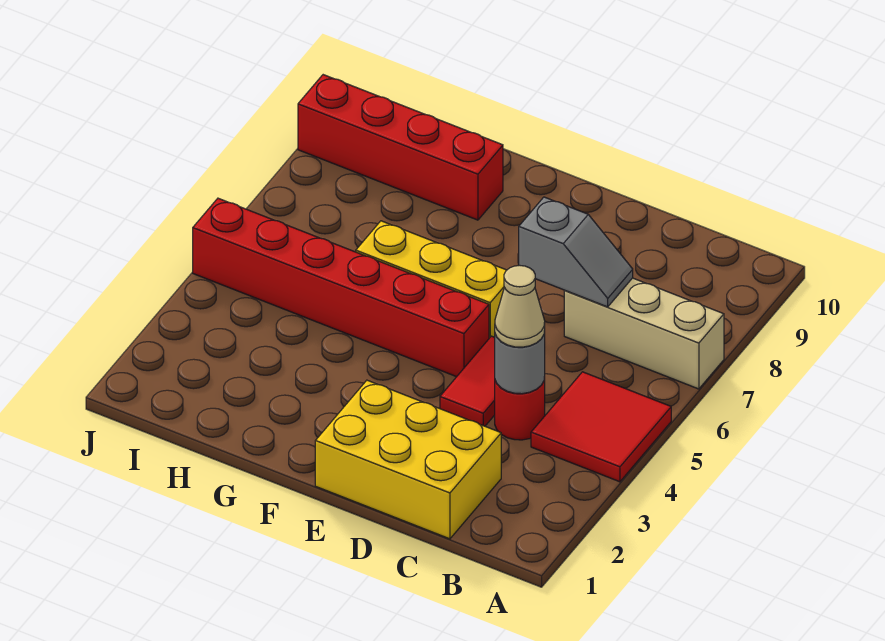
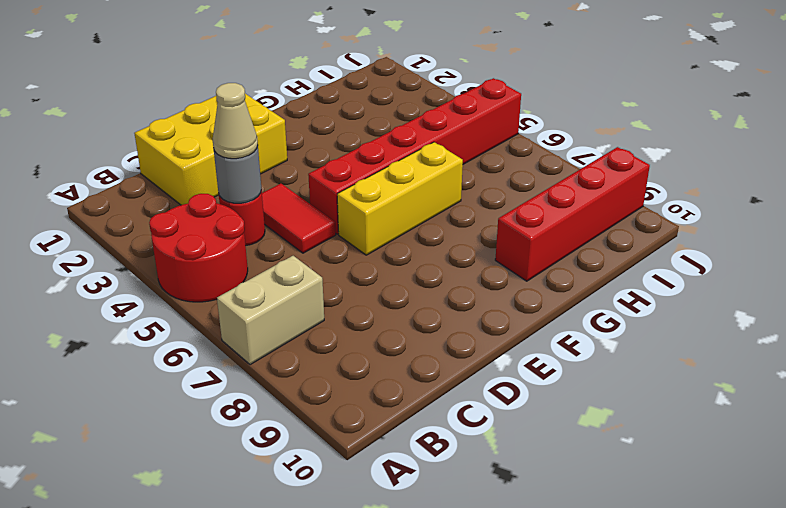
red tile A4:B5 level 1 -> red round brick A4:B5 level 1
tan brick A7:C7 level 1 -> tan brick A7:B7 level 1
grey slope C7:D7 level 2 top D -> none

